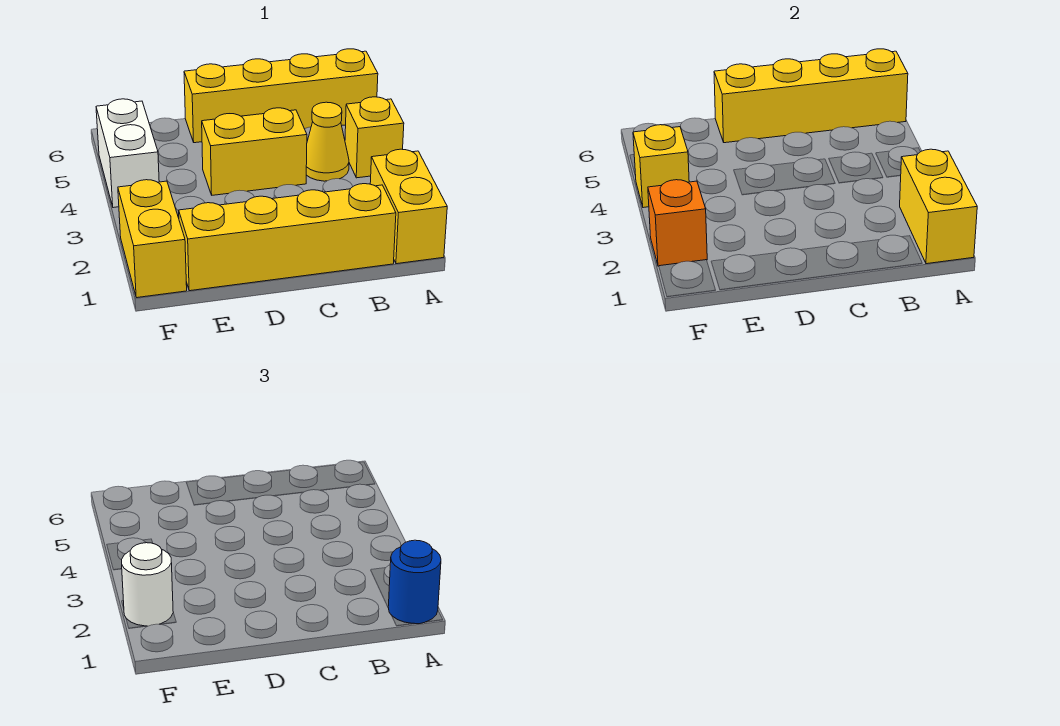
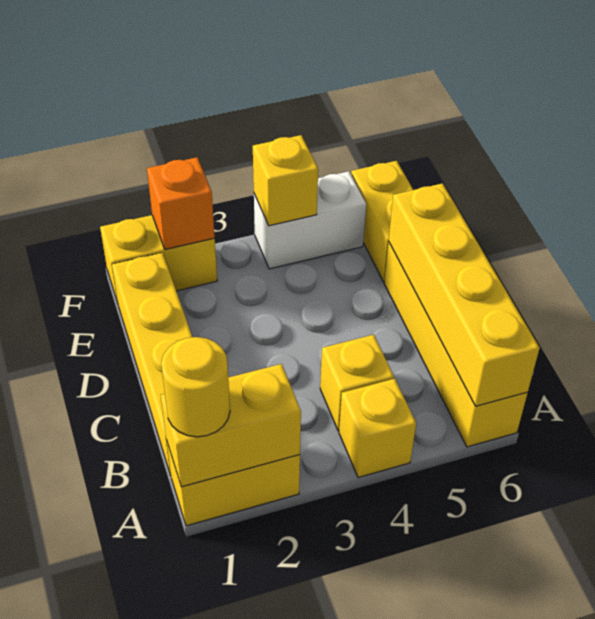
blue round brick A1 level 3 -> yellow round brick A1 level 3
yellow cone B4 level 1 -> yellow brick B4 level 1
yellow brick C4:D4 level 1 -> yellow brick E6:F6 level 1
white round brick F2 level 3 -> none

